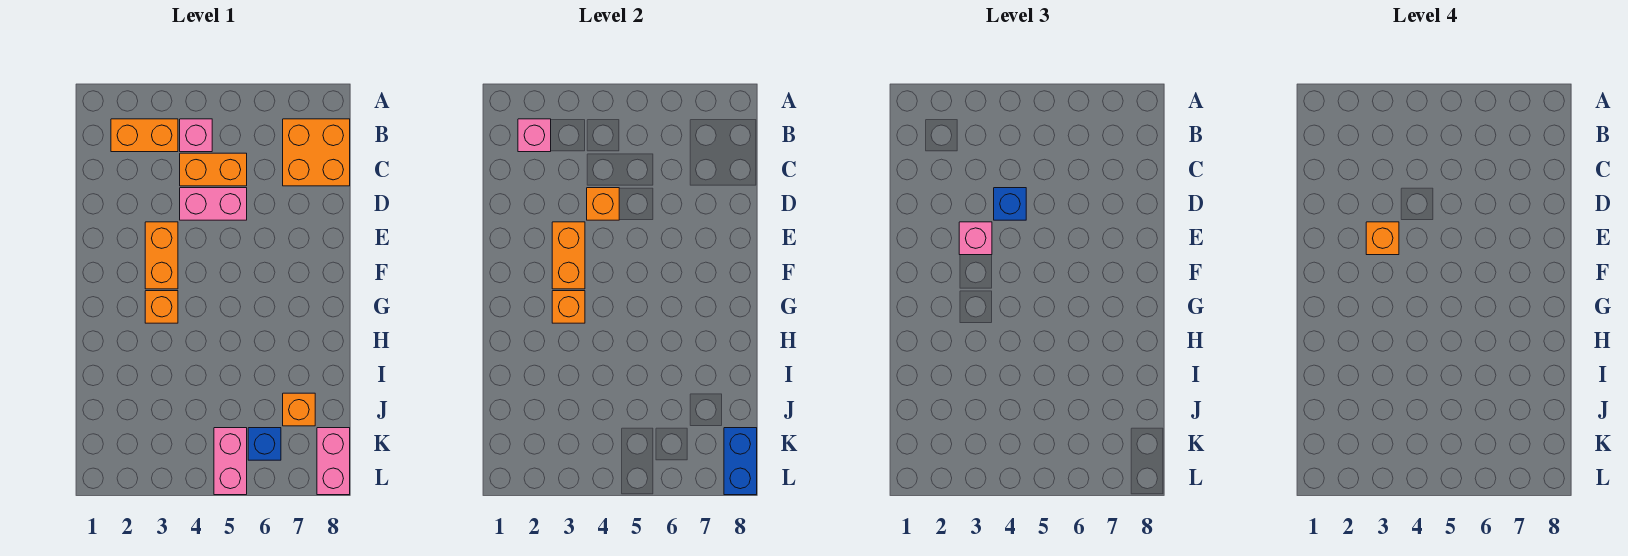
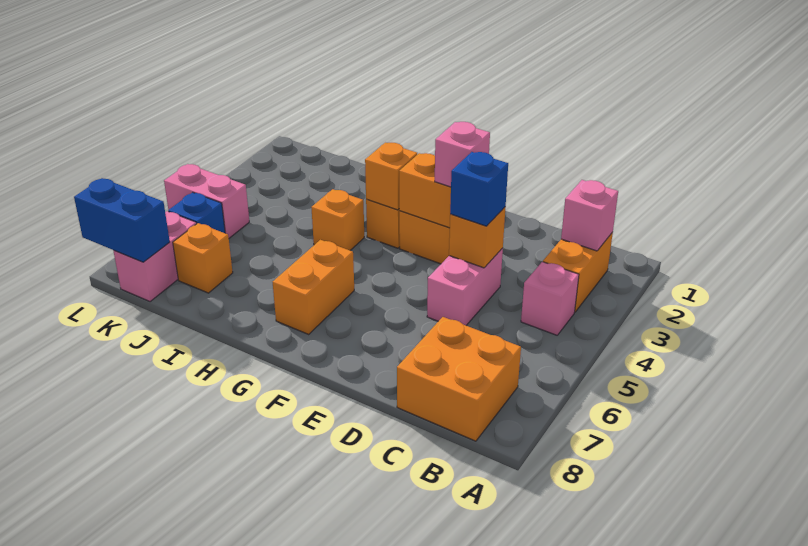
orange brick C4:C5 level 1 -> orange brick G6:G7 level 1
orange brick E3 level 4 -> orange brick H4 level 1
pink brick K8:L8 level 1 -> pink brick K7:K8 level 1

